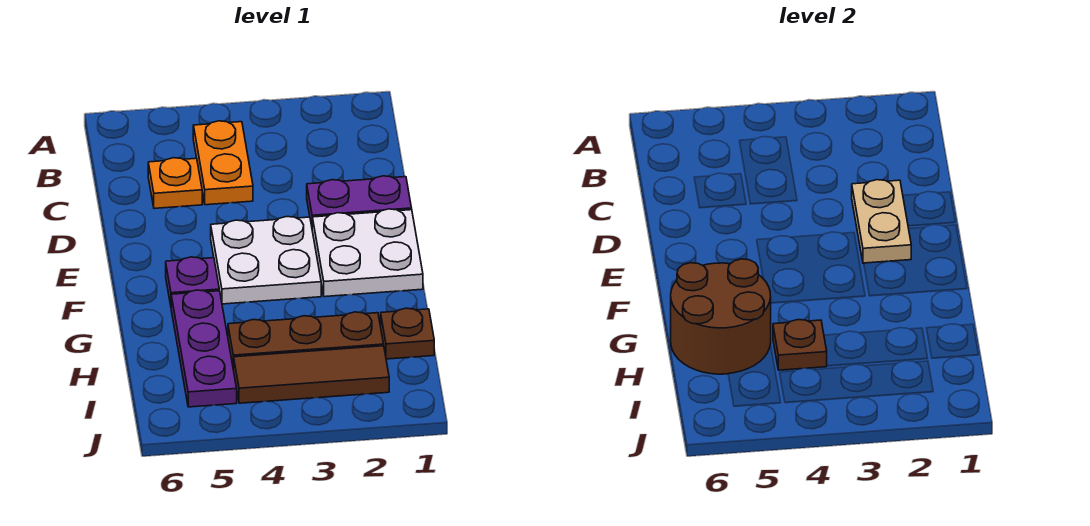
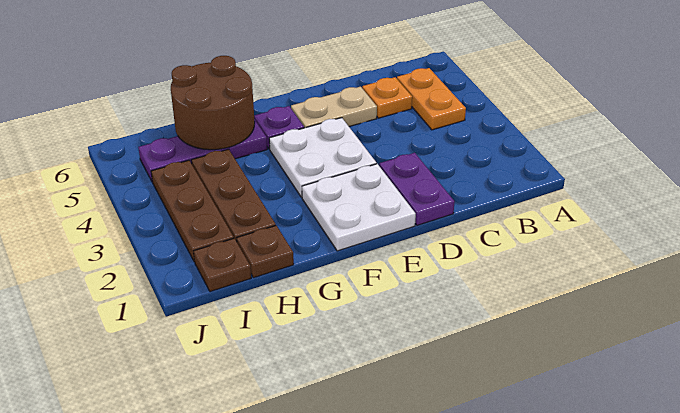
orange plate B4:C4 level 1 -> orange plate B4:B5 level 1
tan plate D2:E2 level 2 -> tan plate D5:E5 level 1
brown plate H4 level 2 -> brown plate I1 level 1
brown tile I2:I4 level 1 -> brown plate I2:I4 level 1

